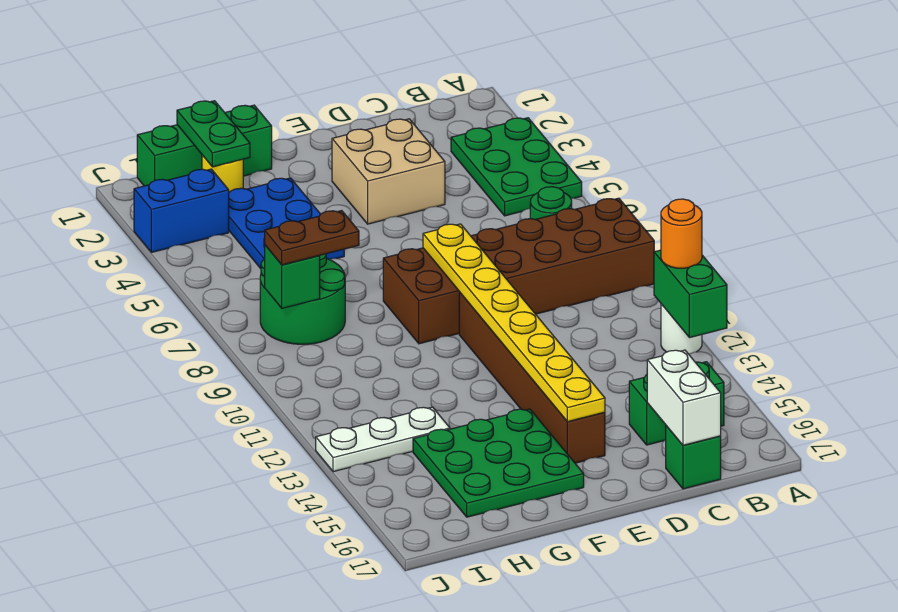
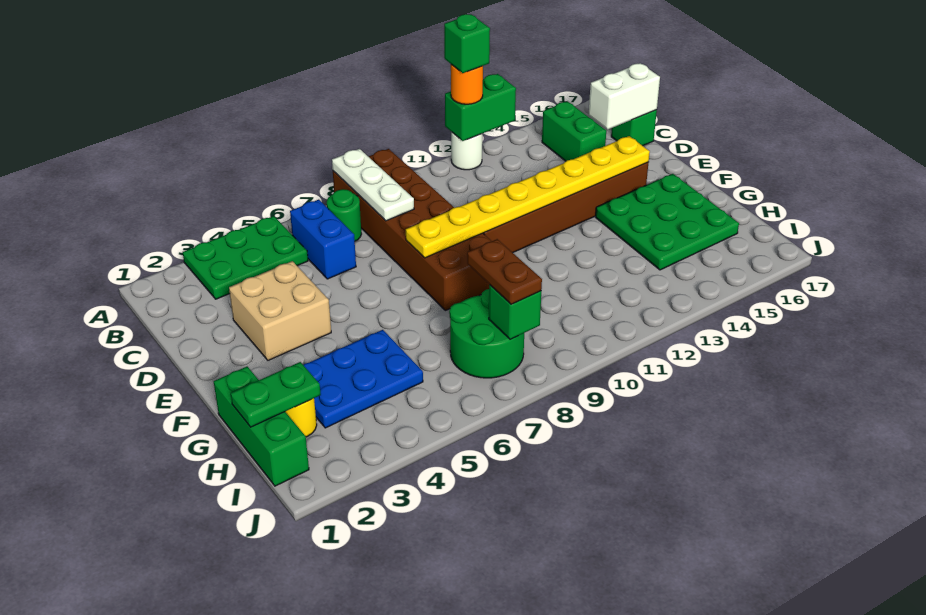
none -> green brick A12 level 4
white plate H13:J13 level 1 -> white plate A8:C8 level 2
blue brick I3:J3 level 1 -> blue brick B6:C6 level 1

